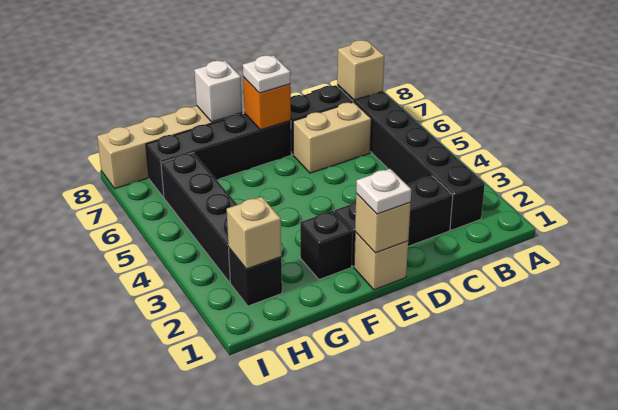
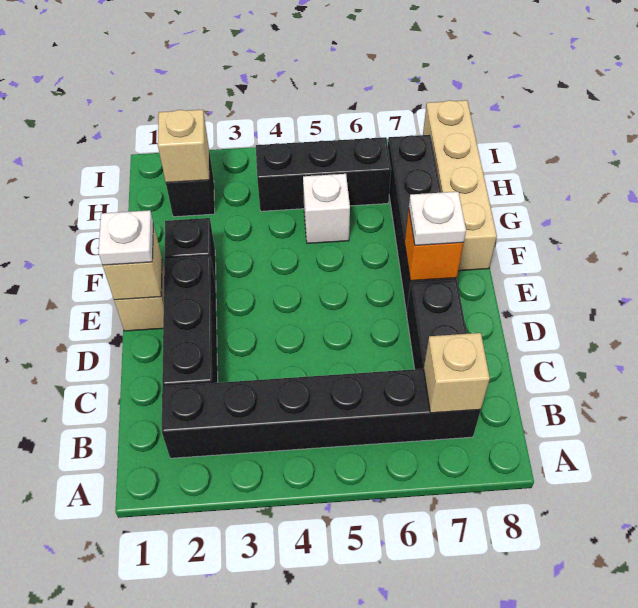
tan brick C6:D6 level 1 -> none
white brick F8 level 2 -> white brick G5 level 1
black brick H3:H6 level 1 -> black brick H4:H6 level 1

